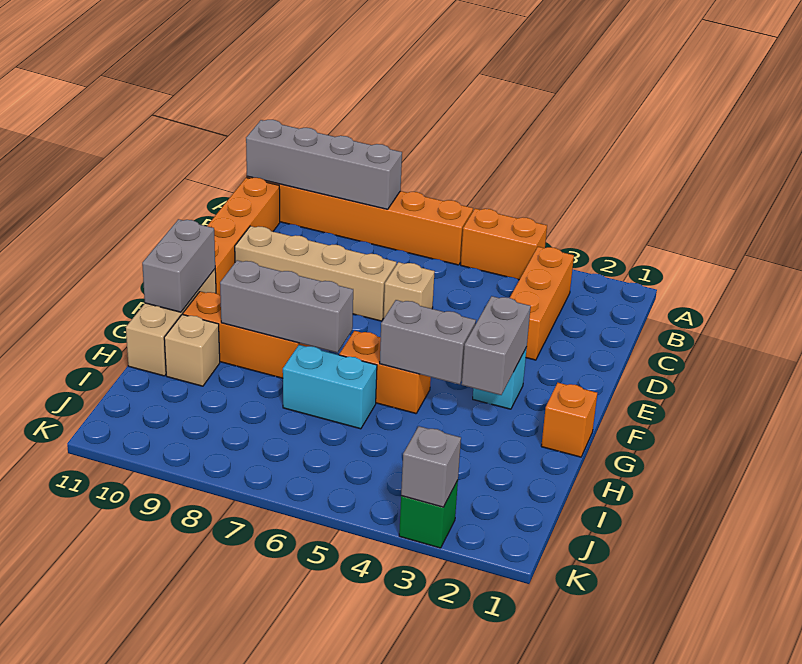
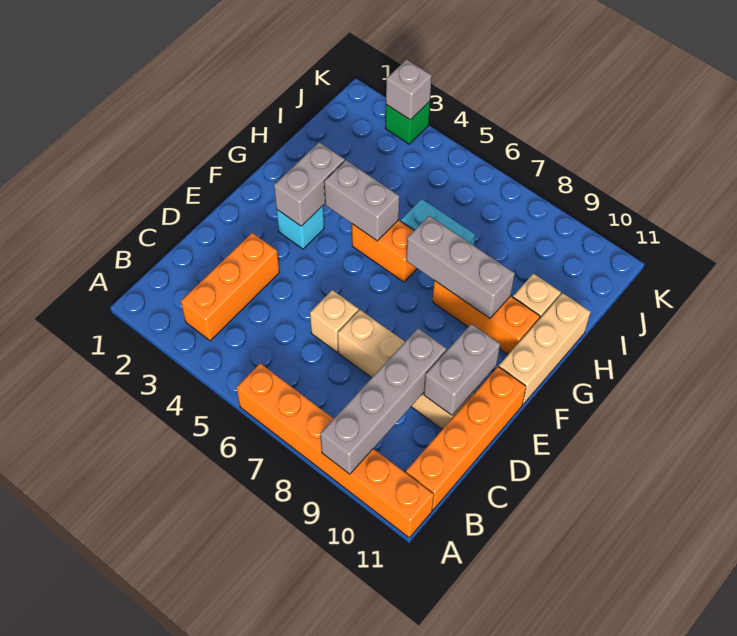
orange brick A4:A5 level 1 -> none
grey brick A8:A11 level 2 -> grey brick A9:D9 level 2
grey brick F11:G11 level 2 -> grey brick D10:E10 level 2
orange brick G1 level 1 -> none

